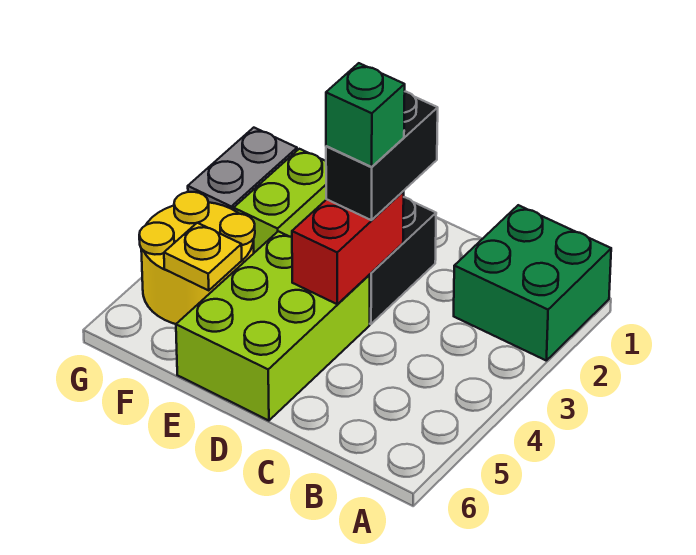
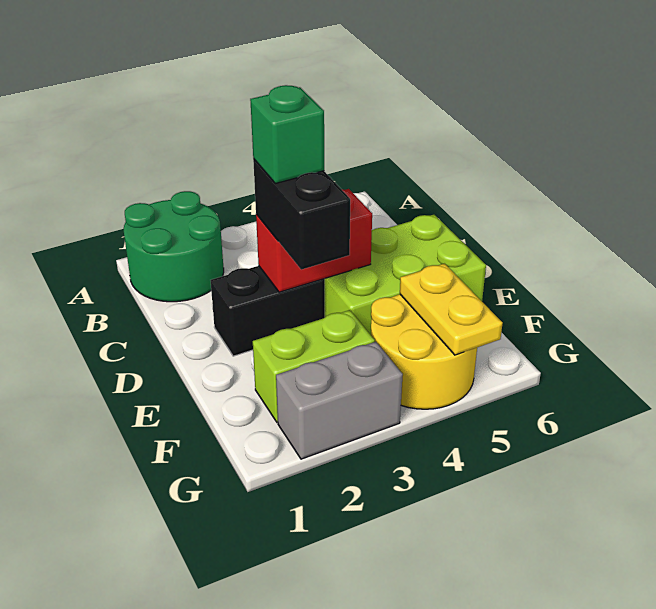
green brick A1:B2 level 1 -> green round brick A1:B2 level 1
black brick D2:D3 level 3 -> black brick D3:E3 level 3
yellow plate F5 level 2 -> yellow plate F5:G5 level 2

